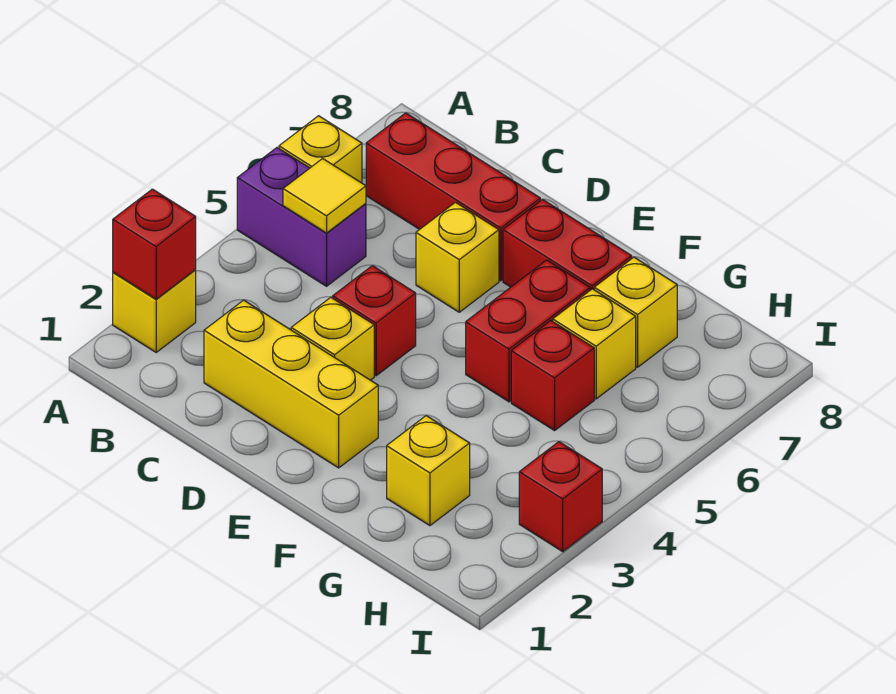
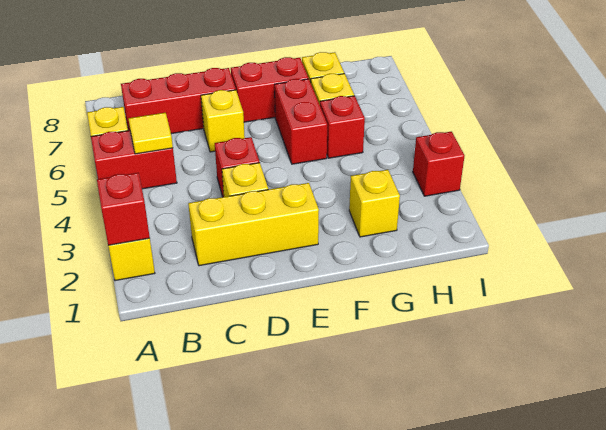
purple brick A5:B5 level 1 -> red brick A5:B5 level 1

